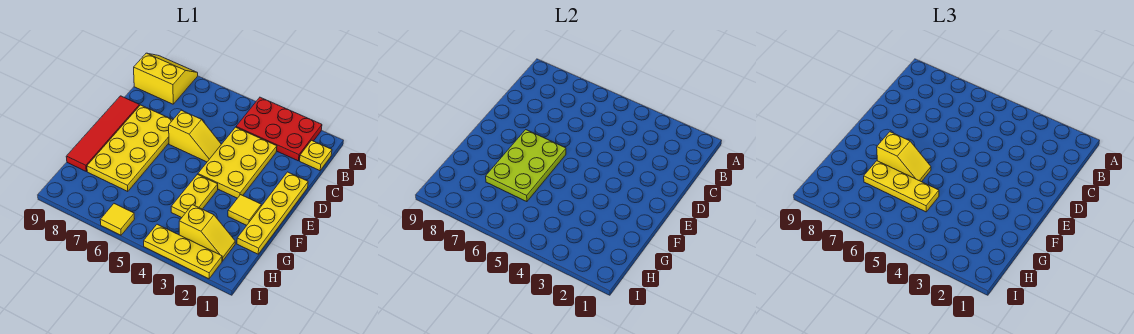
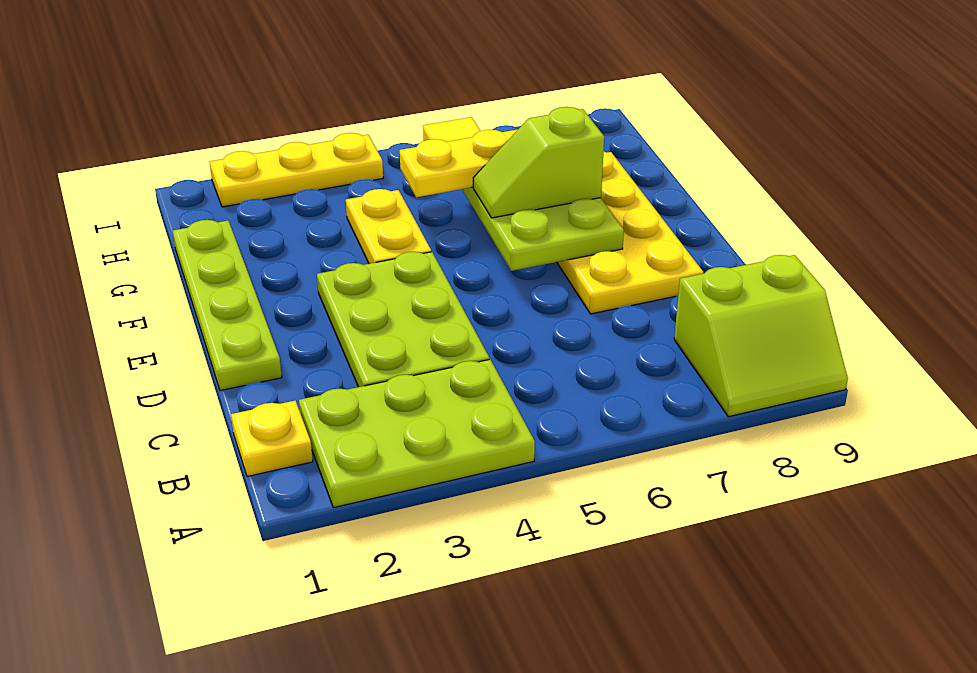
red plate A2:B4 level 1 -> lime plate A2:B4 level 1
yellow slope A8:B9 level 1 top B -> lime slope A8:B9 level 1 top B
yellow plate C3:E4 level 1 -> lime plate C3:E4 level 1
yellow plate D1:G1 level 1 -> lime plate D1:G1 level 1
yellow slope D5:D6 level 1 top 6 -> none
red tile D9:G9 level 1 -> none
yellow tile F2 level 1 -> none
yellow slope F6:F7 level 3 top 7 -> lime slope F6:F7 level 3 top 7
yellow slope H2:H3 level 1 top 3 -> none

